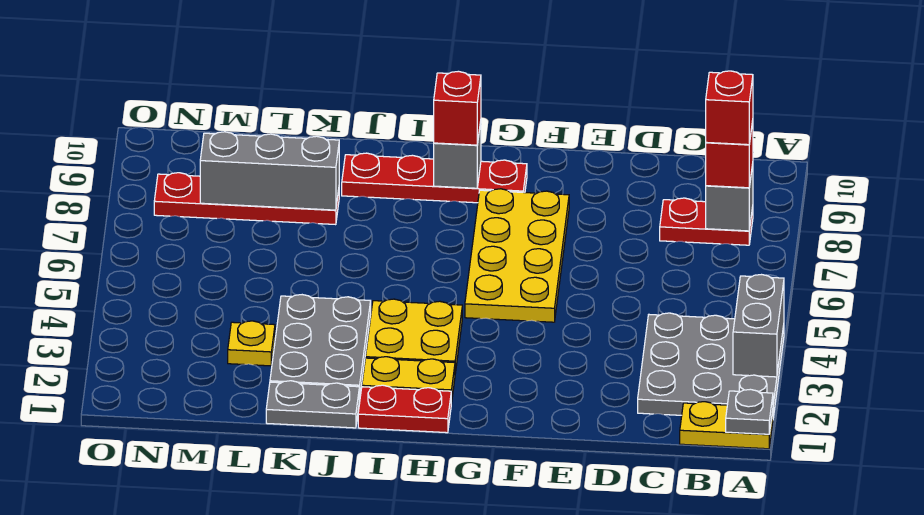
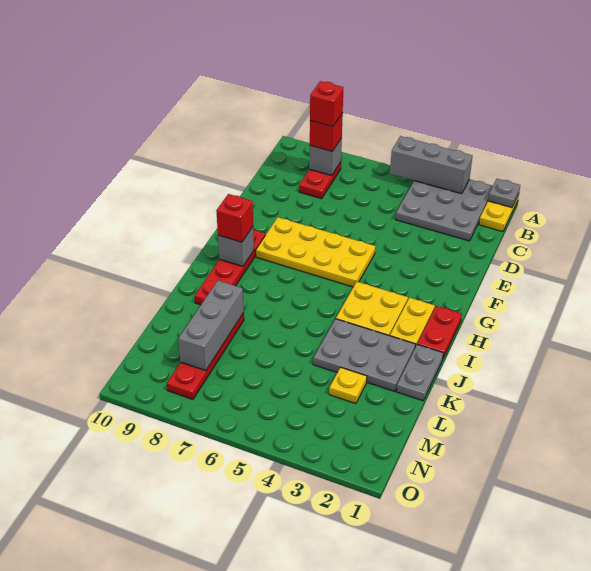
grey brick A3:A4 level 2 -> grey brick A3:A5 level 2

